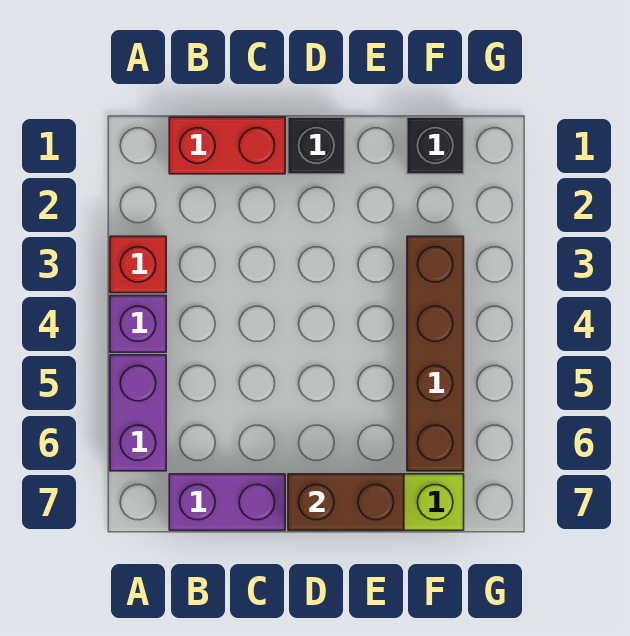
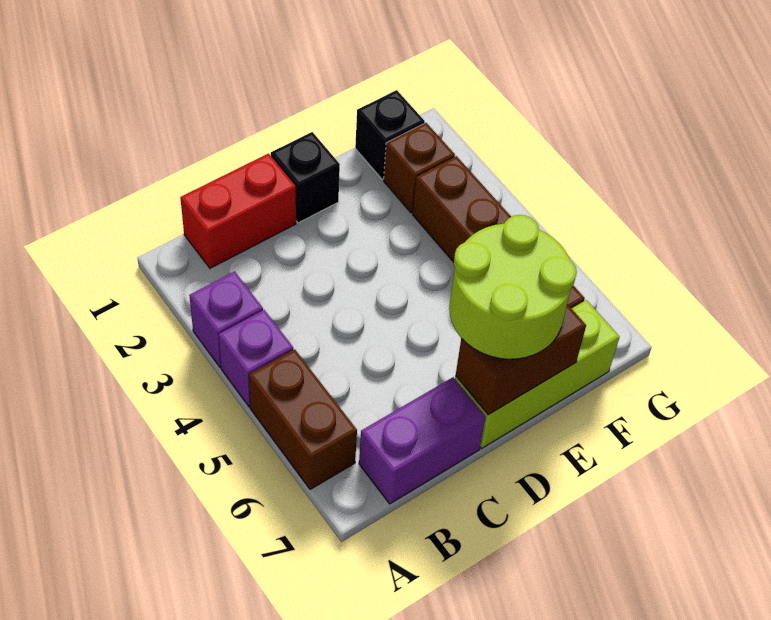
red brick A3 level 1 -> purple brick A3 level 1
purple brick A5:A6 level 1 -> brown brick A5:A6 level 1
none -> lime round brick D6:E7 level 3
none -> brown brick F2 level 1

